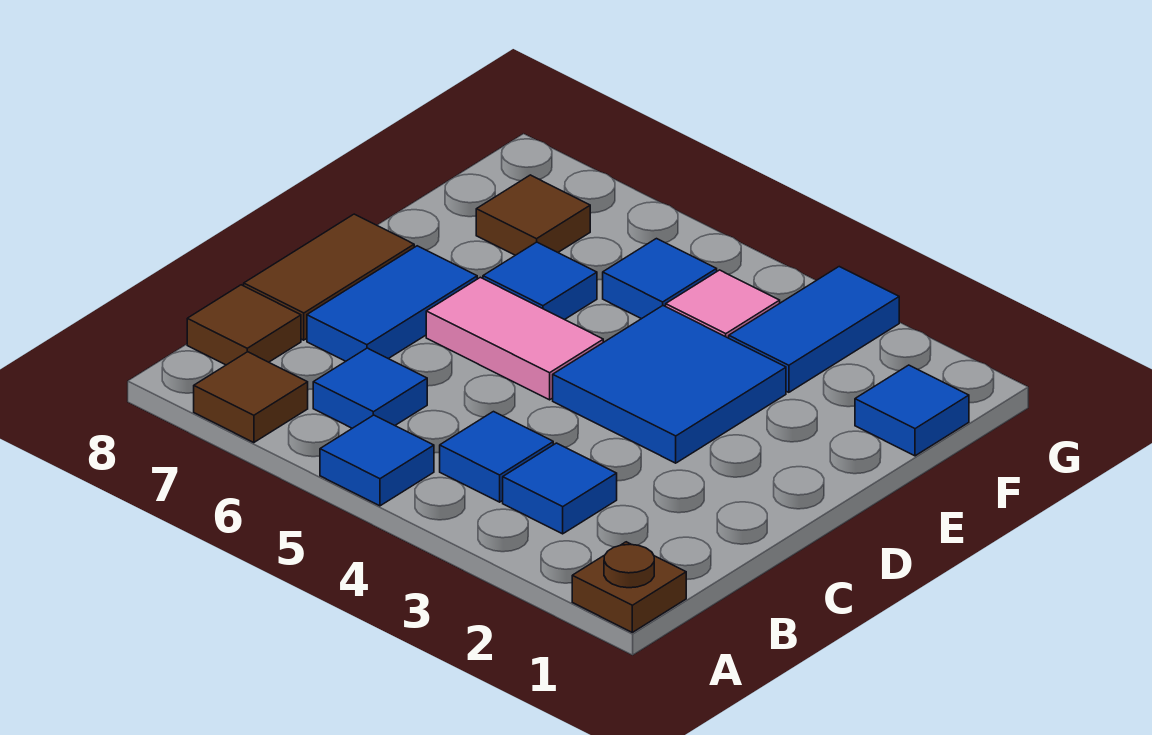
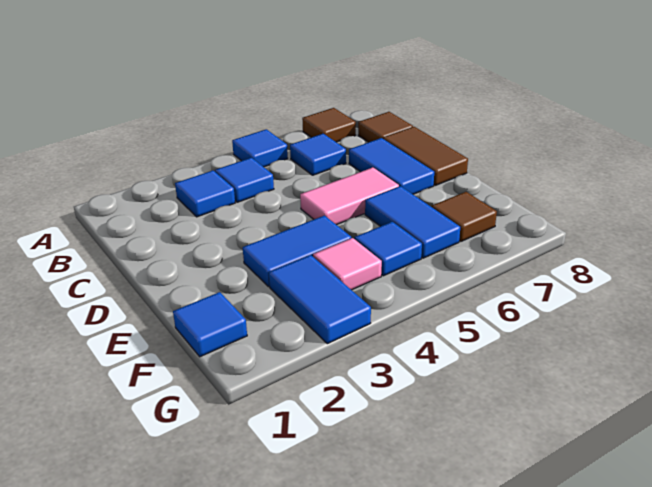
brown plate A1 level 1 -> none
blue tile D3:E4 level 1 -> blue tile E3:E4 level 1
blue tile E6 level 1 -> blue tile E6:F6 level 1

